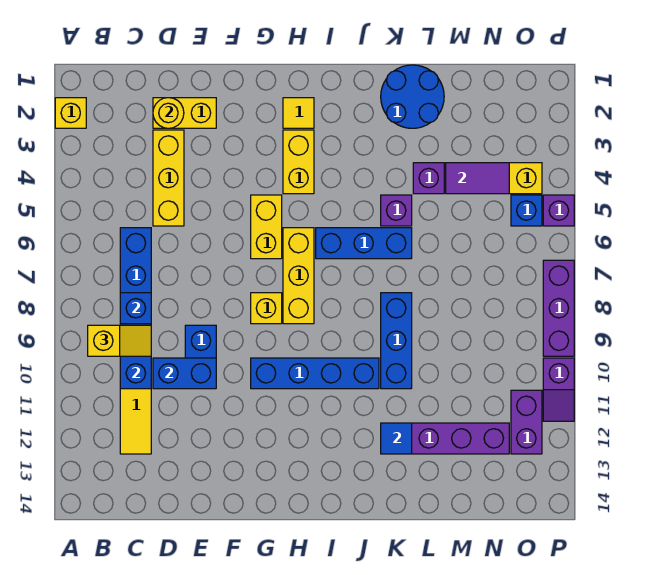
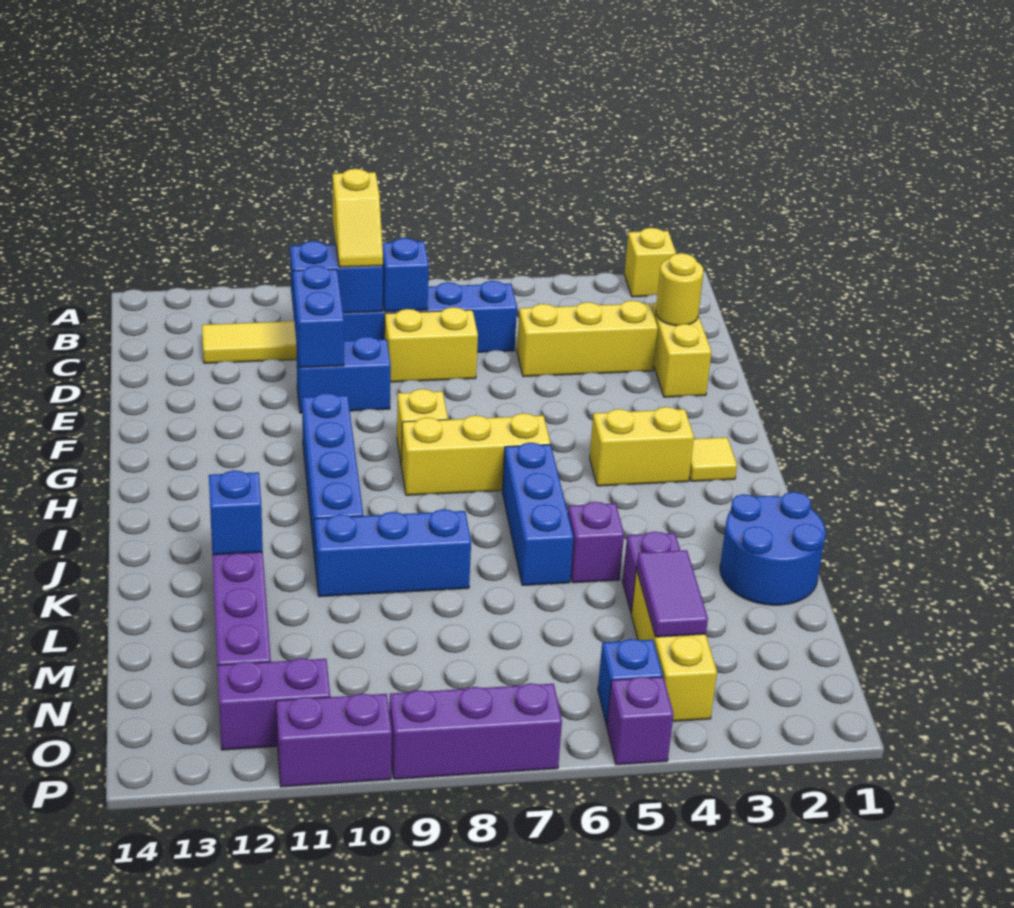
yellow brick G5:G6 level 1 -> yellow brick D7:D8 level 1
blue tile K12 level 2 -> blue brick K12 level 2
purple slope P10:P11 level 1 top 10 -> purple brick P10:P11 level 1

